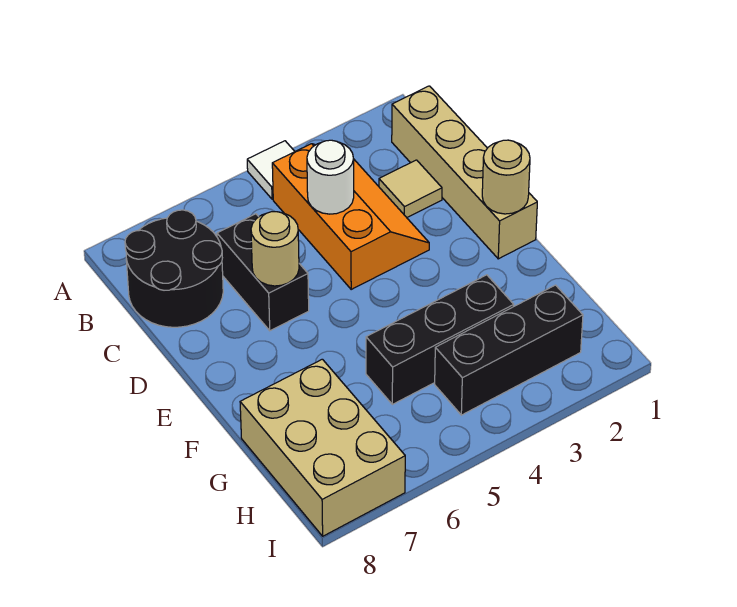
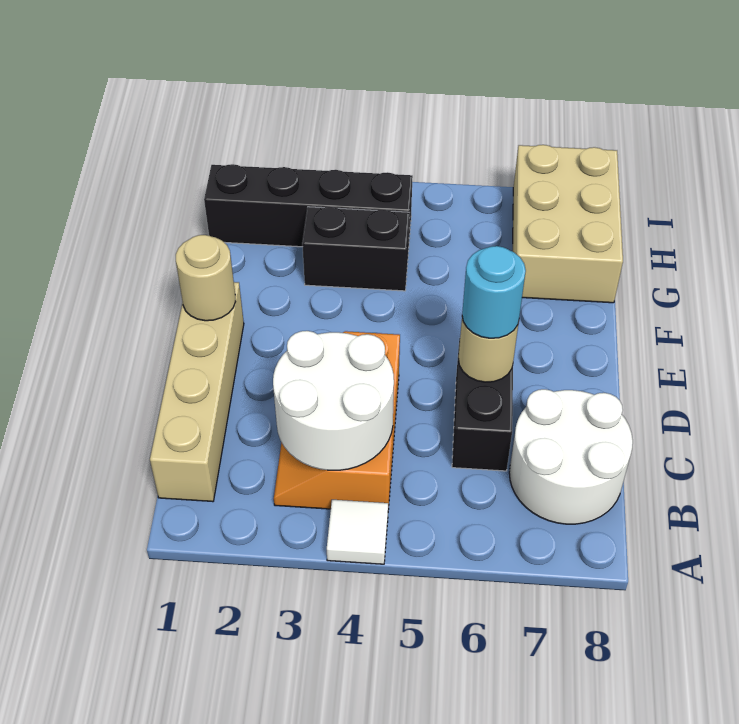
black round brick B7:C8 level 1 -> white round brick B7:C8 level 1
tan tile C2 level 1 -> none
white round brick C4 level 2 -> white round brick B3:C4 level 2
none -> cyan round brick D6 level 3
black brick G3:G5 level 1 -> black brick G3:G4 level 1
black brick H2:H4 level 1 -> black brick H1:H4 level 1

